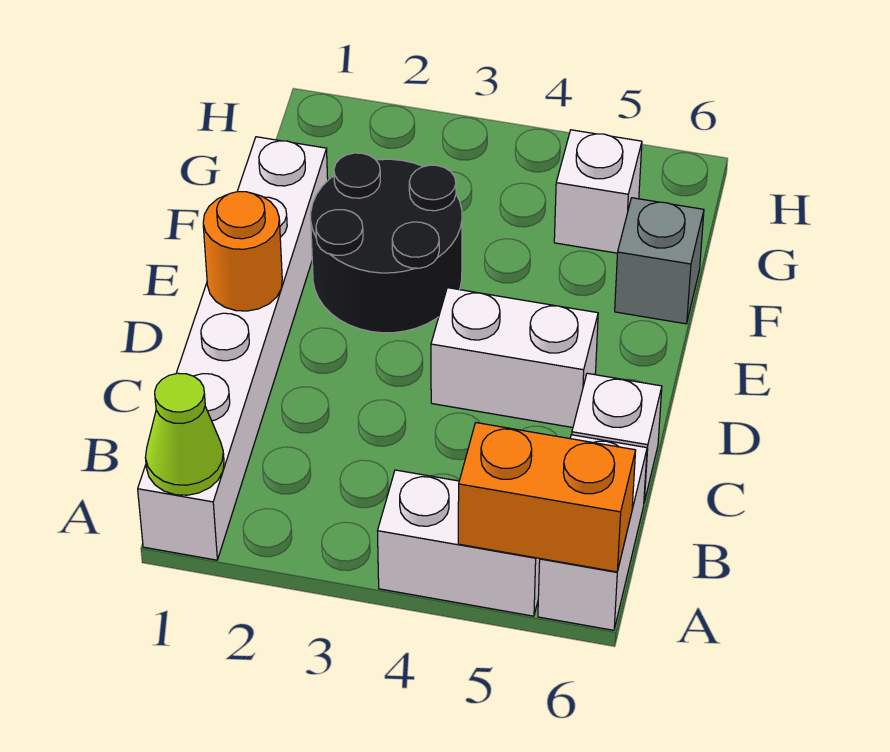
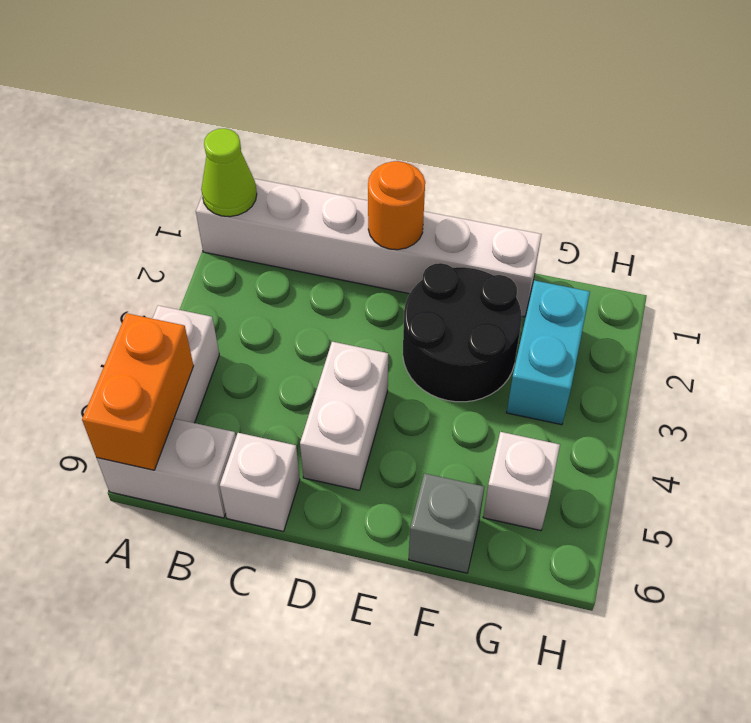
none -> cyan brick G2:G3 level 1

